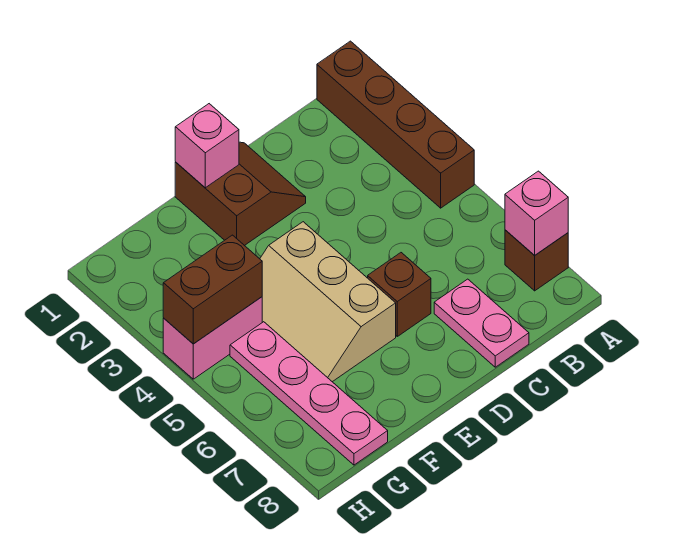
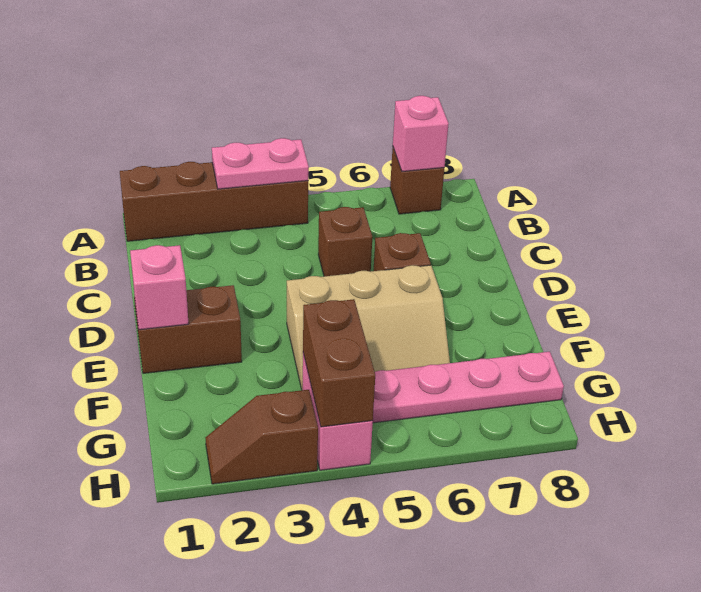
none -> brown brick C5 level 1
pink plate C7:C8 level 1 -> pink plate A3:A4 level 2
none -> brown slope H2:H3 level 1 top 3

